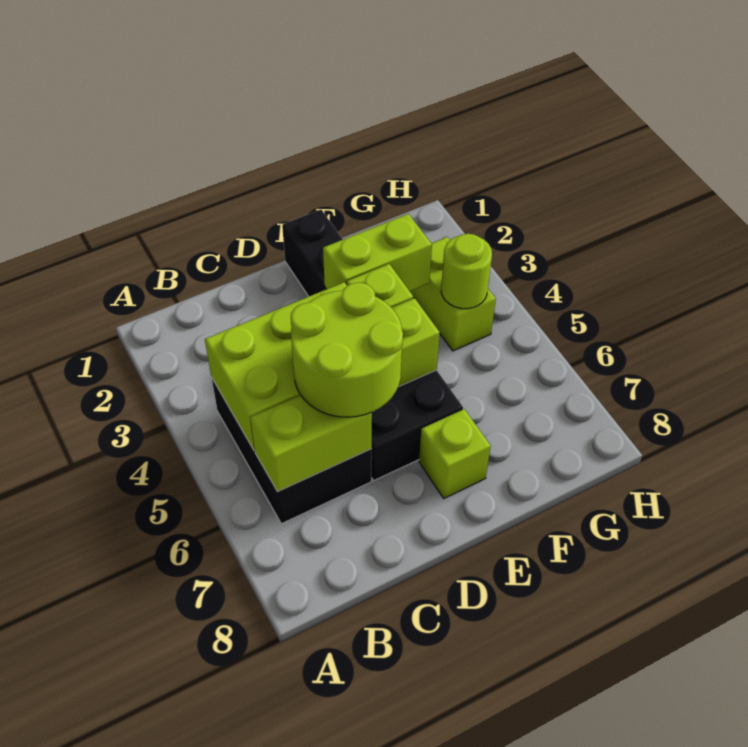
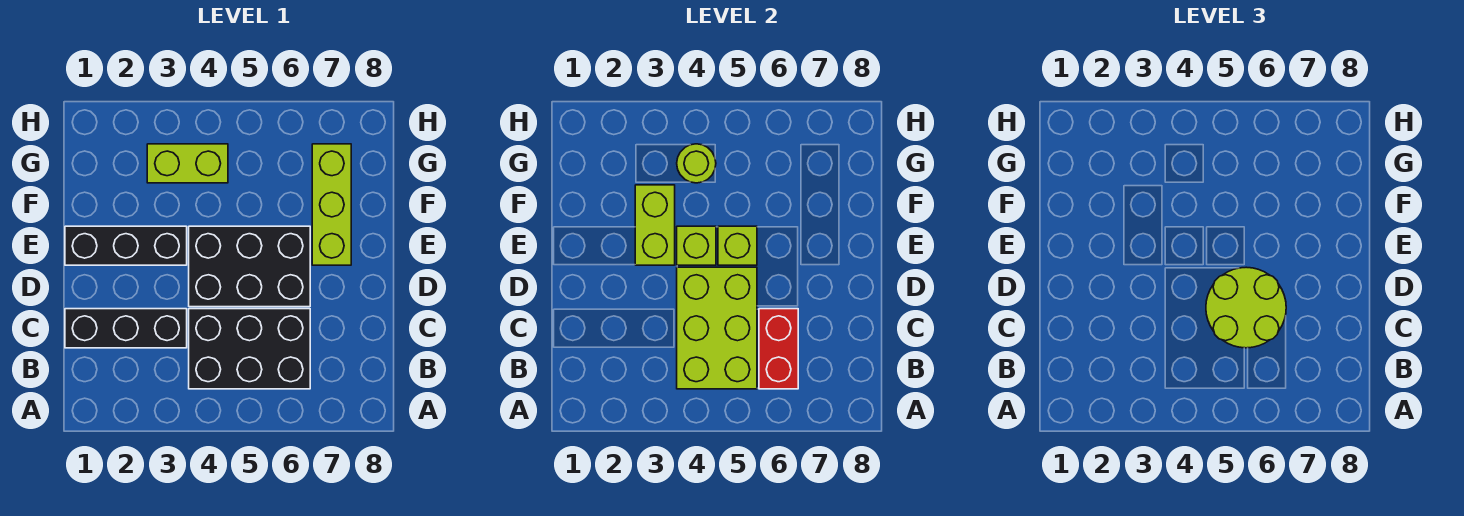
lime brick B6:C6 level 2 -> red brick B6:C6 level 2
none -> black brick C1:C3 level 1
lime brick E7 level 1 -> lime brick E7:G7 level 1

